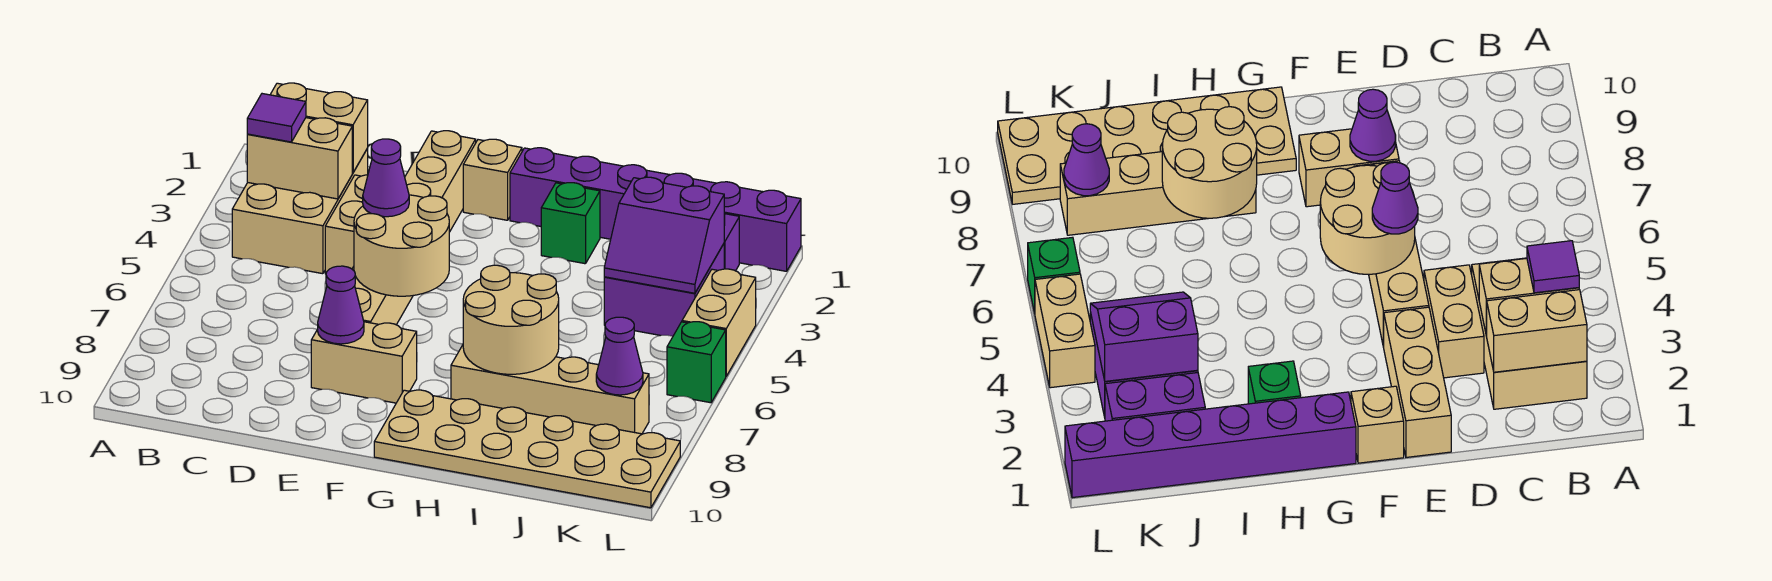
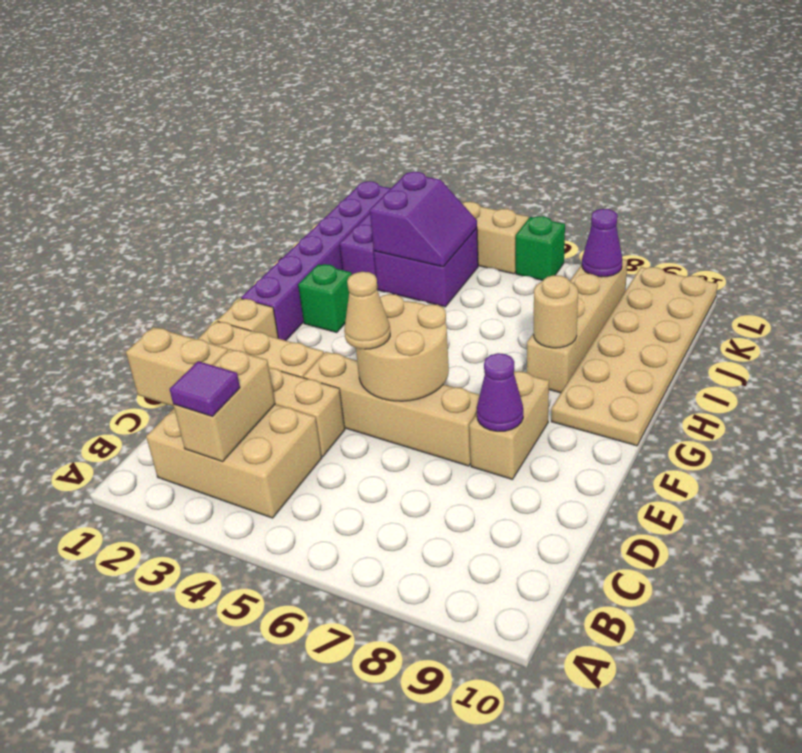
tan brick B2:C2 level 2 -> tan brick C1:C2 level 2
purple cone E5 level 3 -> tan cone E5 level 3
tan round brick H7:I8 level 2 -> tan round brick H8 level 2

